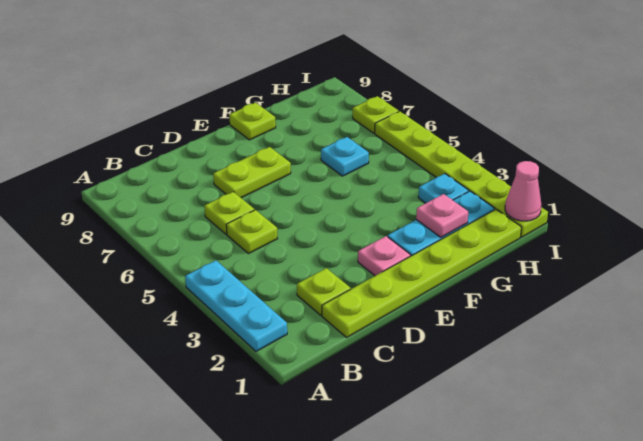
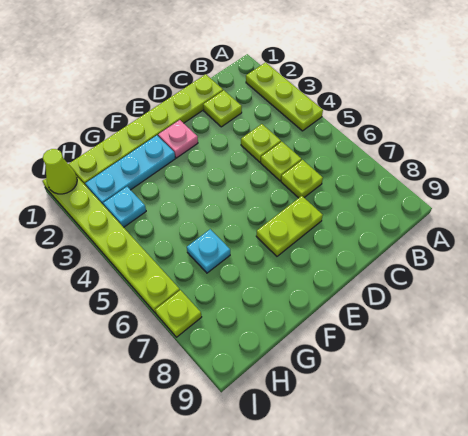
cyan plate A2:A4 level 1 -> lime plate A2:A4 level 1
lime plate F9 level 1 -> lime plate C4 level 1
pink plate G2 level 2 -> none
pink cone I1 level 2 -> lime cone I1 level 2

